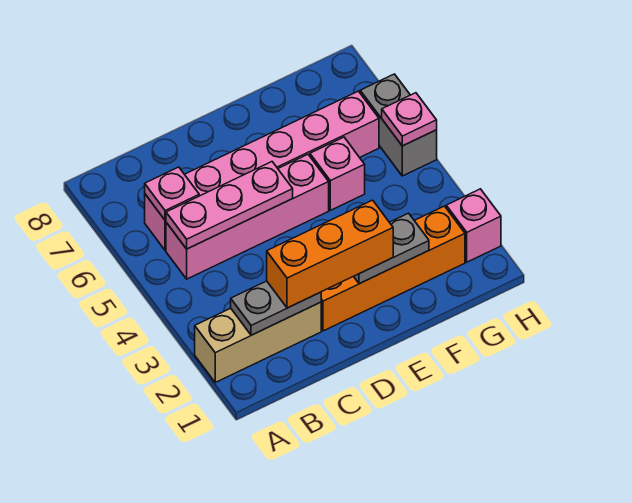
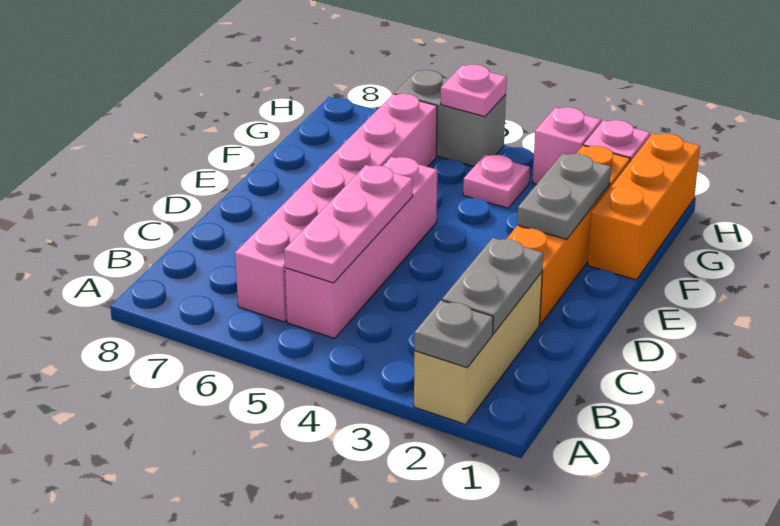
none -> grey plate A2 level 2
pink plate B6 level 2 -> pink plate G4 level 1
orange brick C2:E2 level 3 -> orange brick F1:H1 level 1
pink brick F5 level 1 -> pink brick H3 level 1

